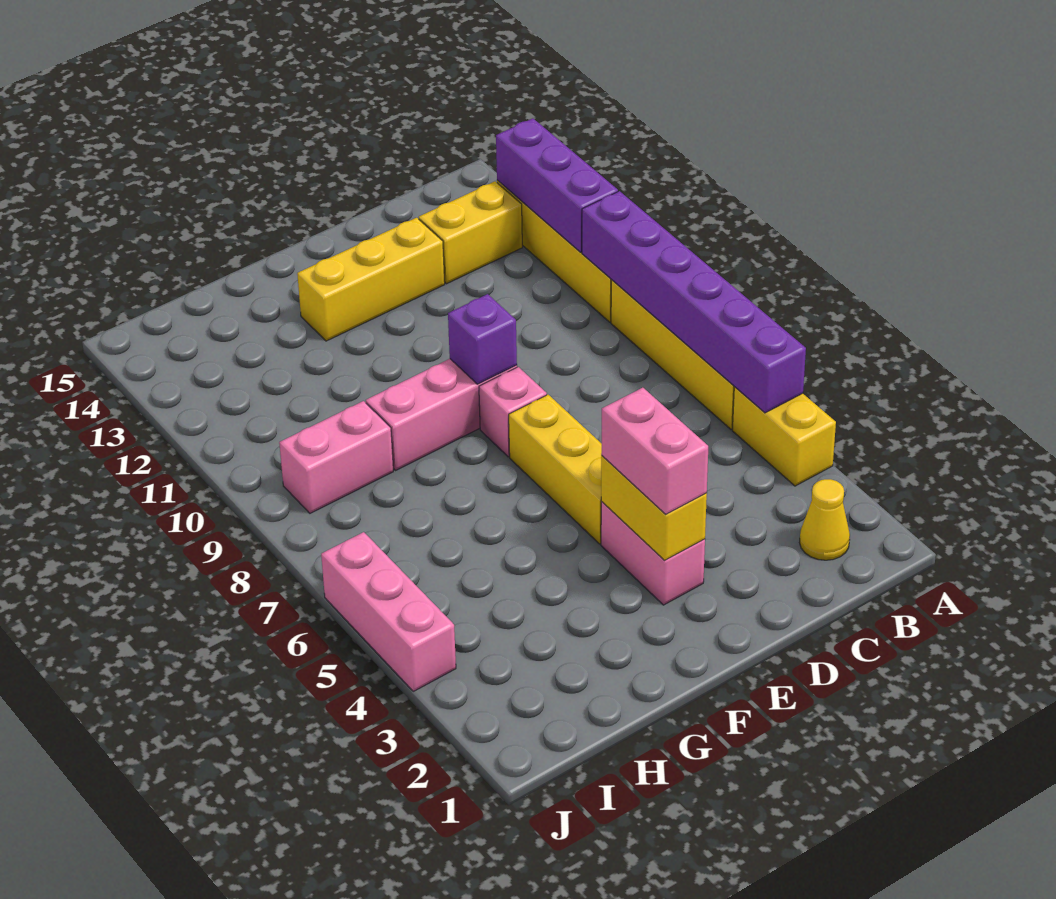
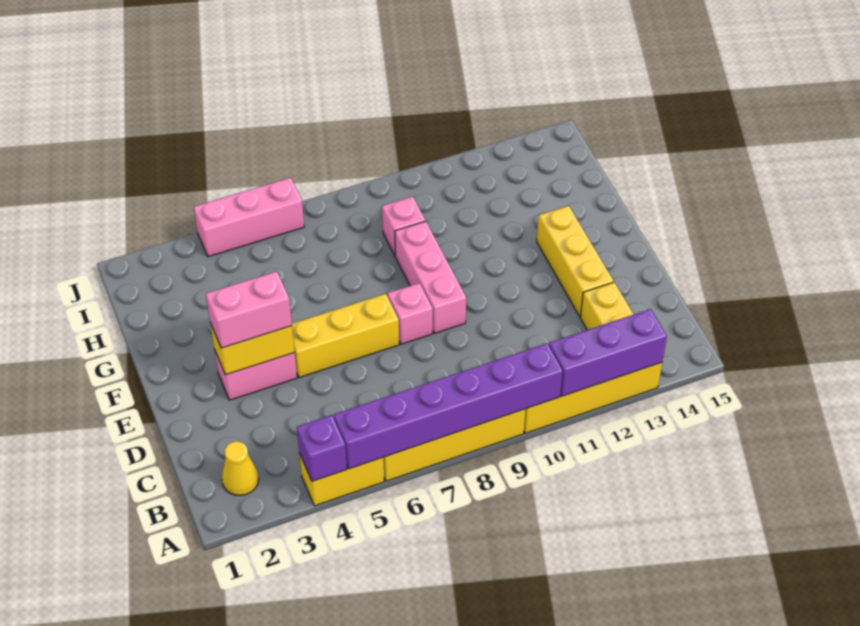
purple brick E9 level 2 -> purple brick A4 level 2
pink brick H9:I9 level 1 -> pink brick H9 level 1

